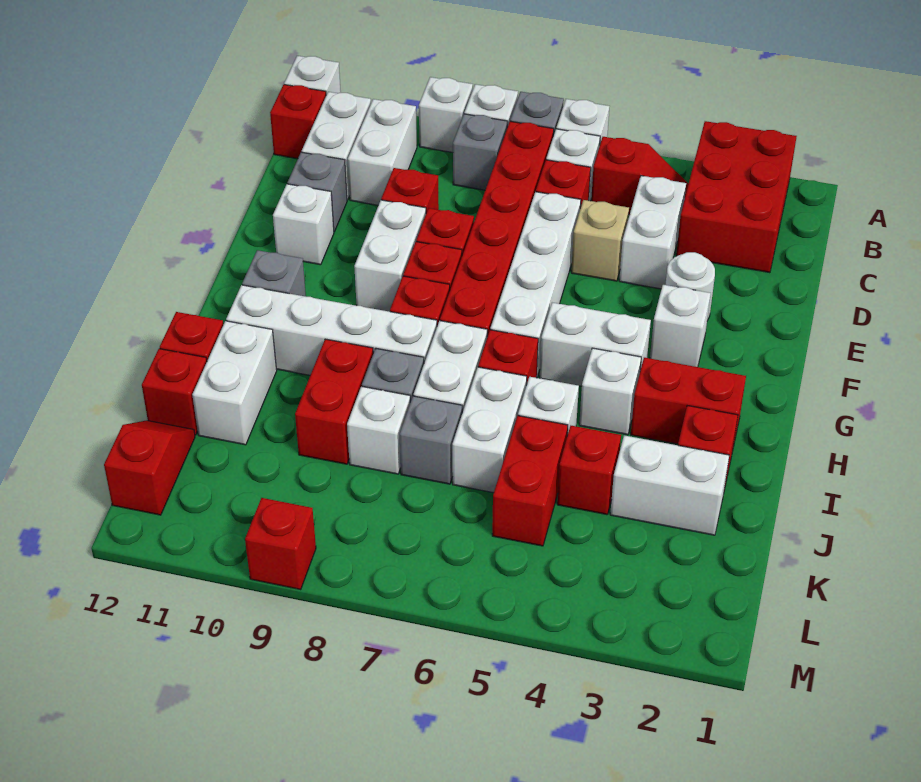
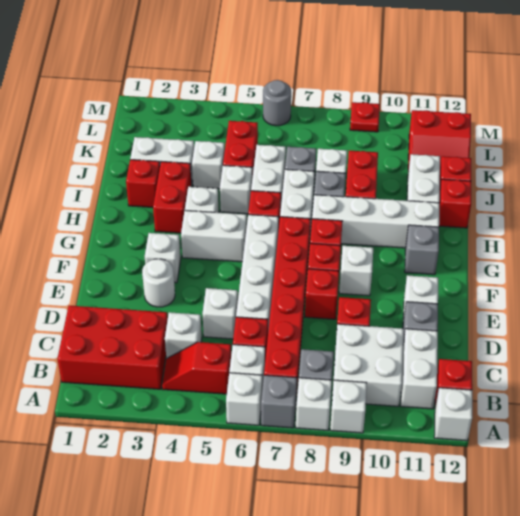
red brick A2:C3 level 1 -> red brick B1:C3 level 1
white brick B10:C10 level 1 -> white brick B9:C10 level 1
white brick C4:D4 level 1 -> white brick C4 level 1
tan brick D5 level 1 -> white brick D5 level 1
white brick E9:F9 level 1 -> white brick F9 level 1
red brick H2:H3 level 1 -> red brick H3:I3 level 1
red brick J4 level 1 -> white brick J4 level 1
red slope K12:L12 level 1 top L -> red slope K11:L12 level 1 top L
none -> grey round brick M6 level 1
red brick M9 level 1 -> red plate M9 level 1

